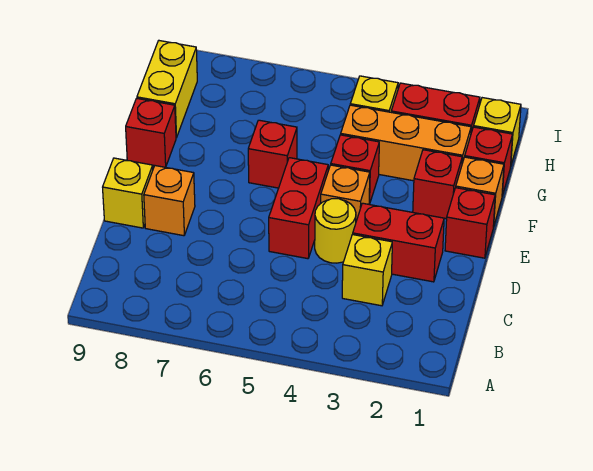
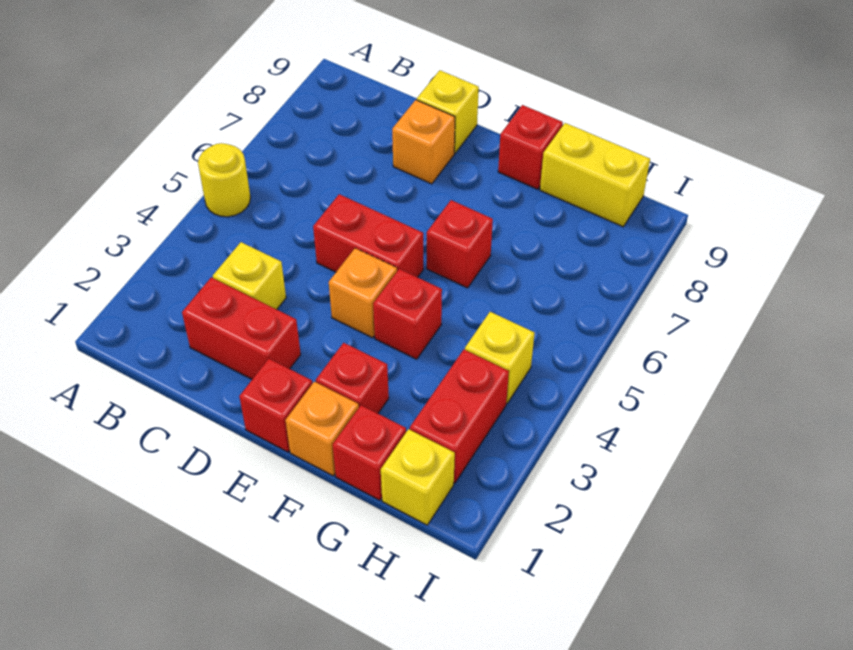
red brick D2:D3 level 1 -> red brick C2:D2 level 1
yellow round brick D4 level 1 -> yellow round brick A5 level 1
orange brick G2:G4 level 1 -> none

